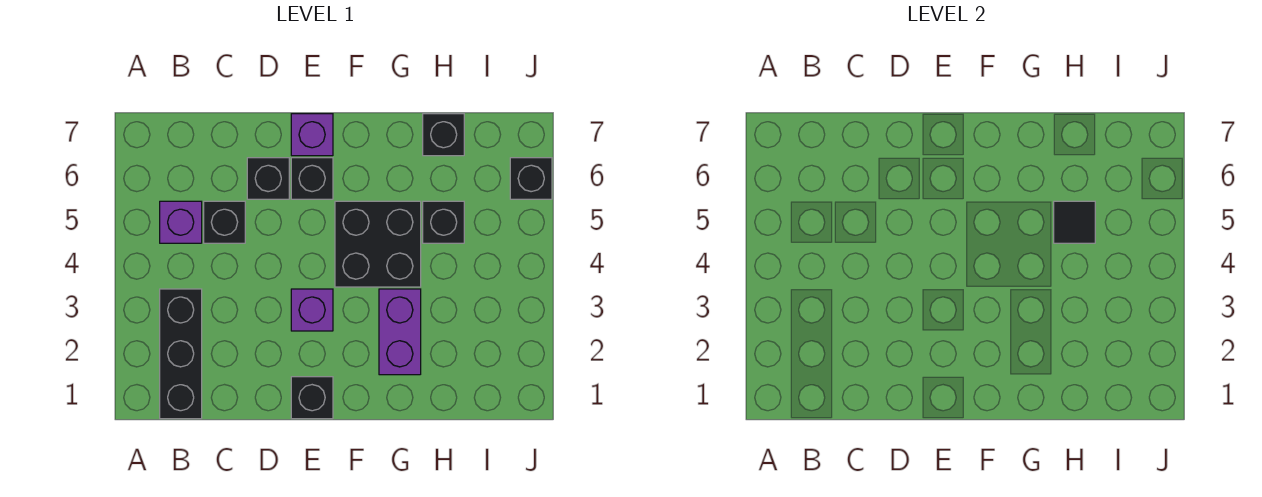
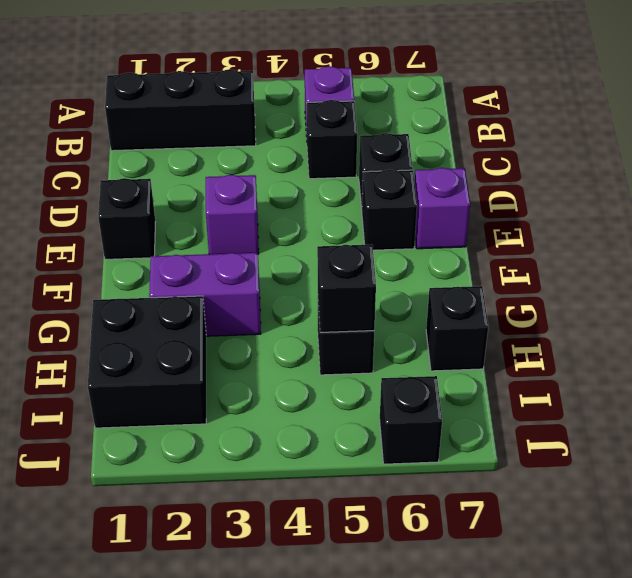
black brick F4:G5 level 1 -> black brick H1:I2 level 1
black tile H5 level 2 -> black brick H5 level 2

